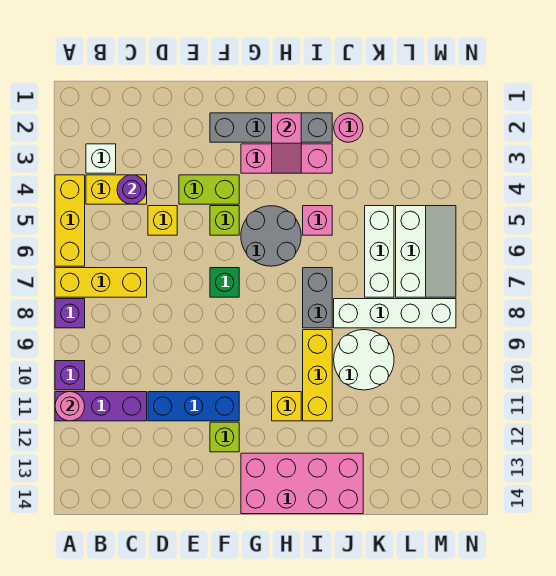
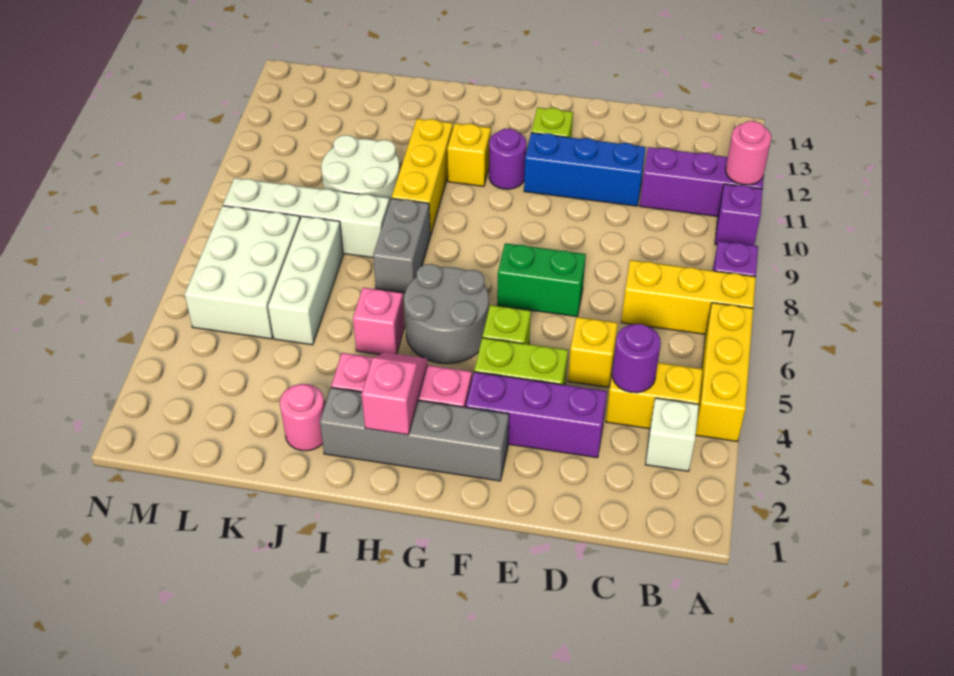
none -> purple brick D3:F3 level 1
green brick F7 level 1 -> green brick E7:F7 level 1
none -> purple round brick G11 level 1
pink brick G13:J14 level 1 -> none
white slope L5:M7 level 1 top L -> white brick L5:M7 level 1

